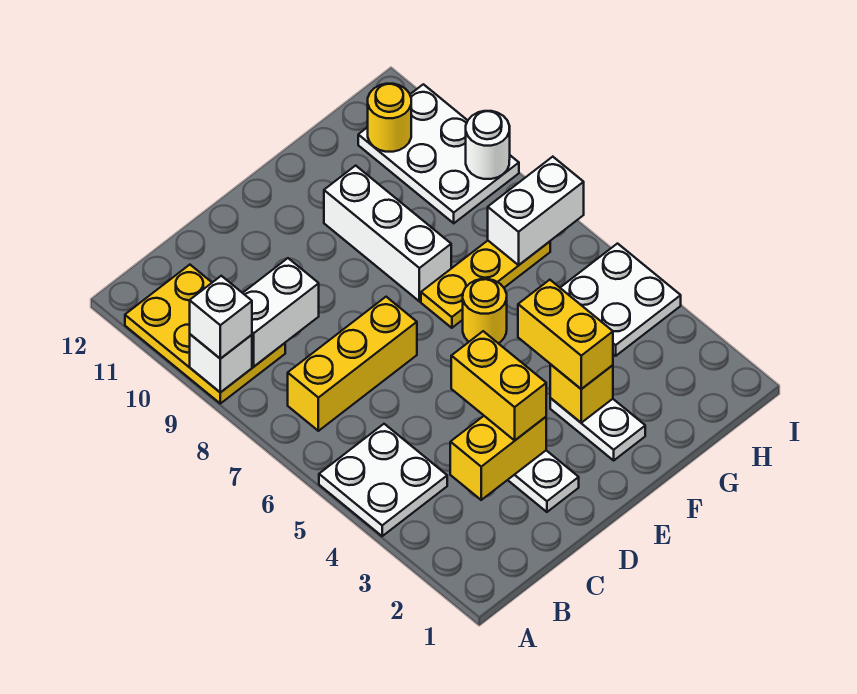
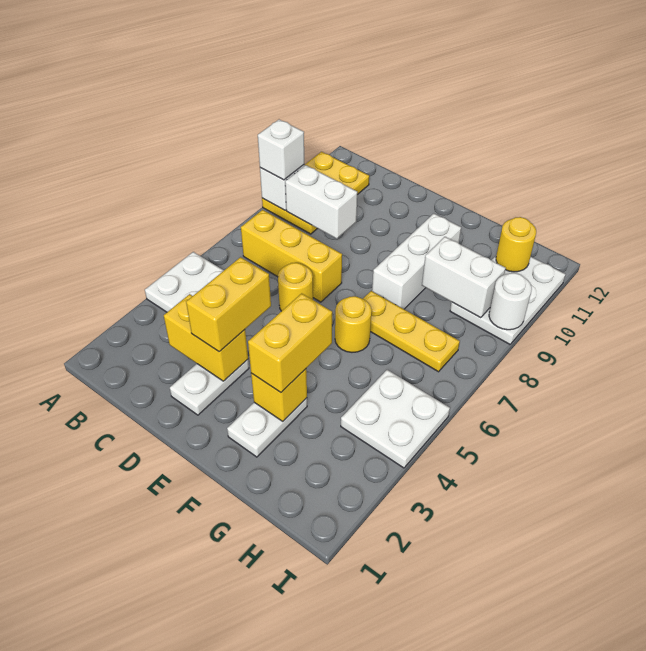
none -> yellow round brick D6 level 1
white brick H7:I7 level 2 -> white brick G9:H9 level 2

